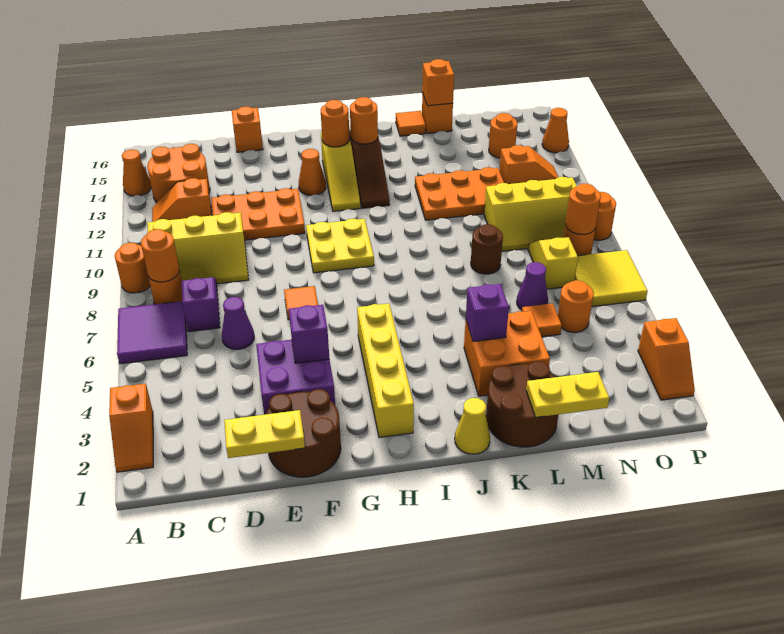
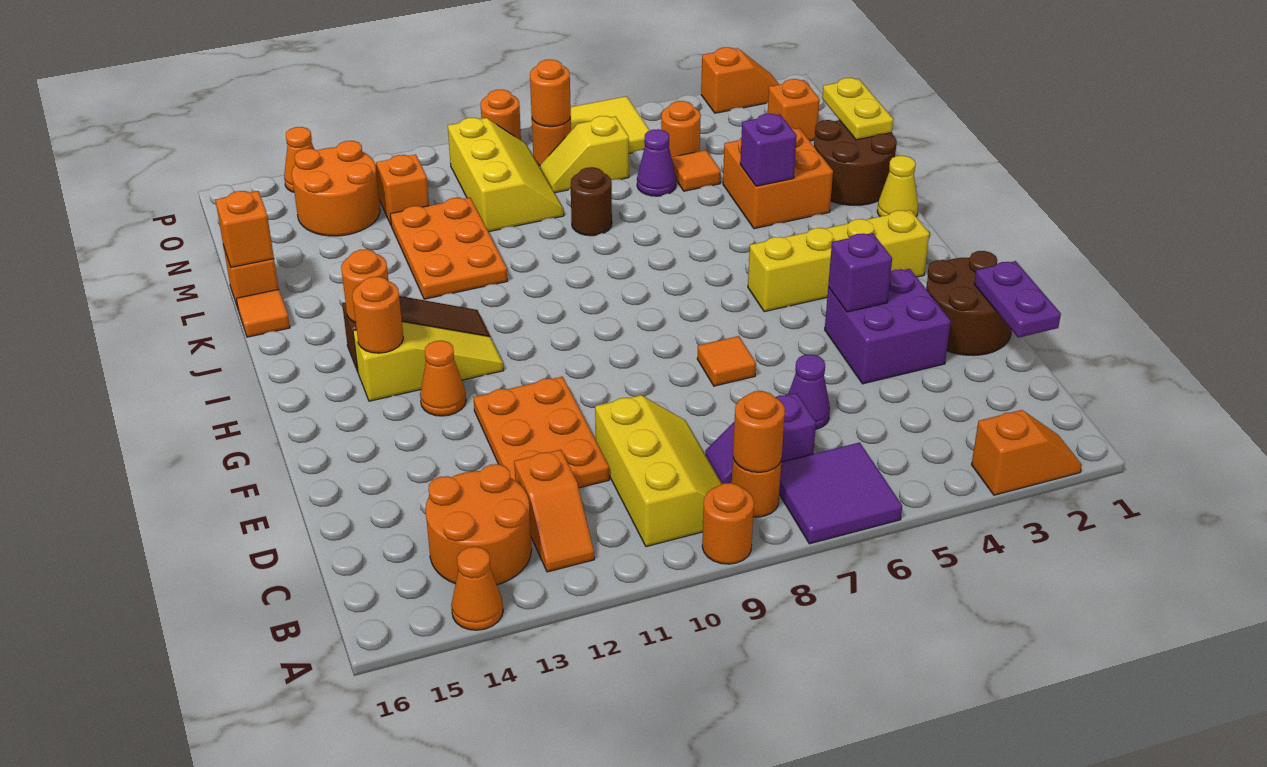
yellow plate D1:E1 level 2 -> purple plate D1:E1 level 2
orange brick E16 level 1 -> orange brick N2 level 1
yellow plate G9:H10 level 1 -> none
orange round brick N14 level 1 -> orange round brick N13:O14 level 1

